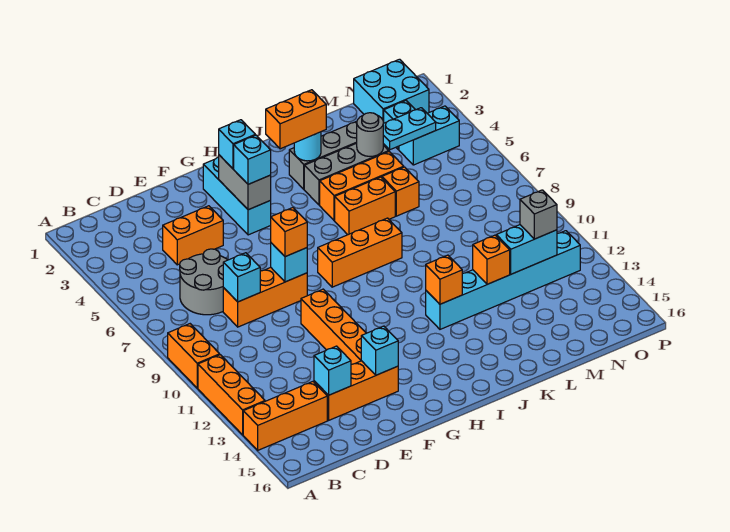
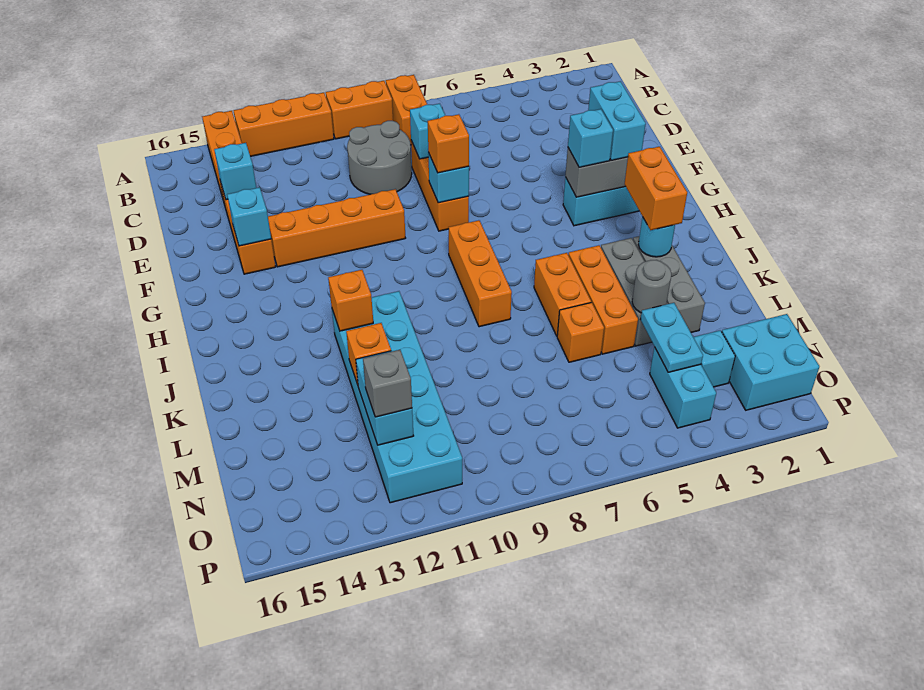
grey round brick C6:D7 level 1 -> grey round brick C9:D10 level 1
orange brick D4:E4 level 1 -> orange brick A8:B8 level 1
cyan brick G3 level 3 -> cyan brick F3:G3 level 3
cyan brick J12:O12 level 1 -> cyan brick J11:O12 level 1

